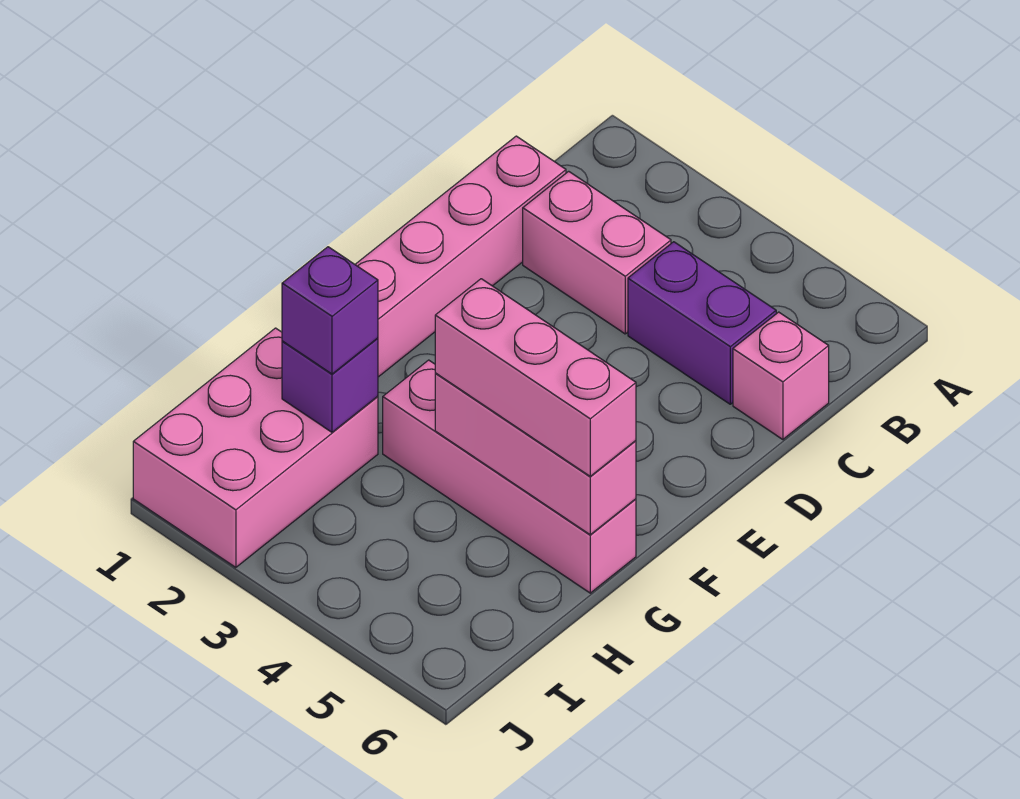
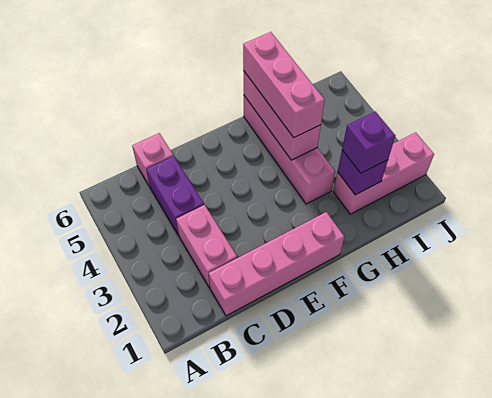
pink brick H1:J2 level 1 -> pink brick H2:J2 level 1

